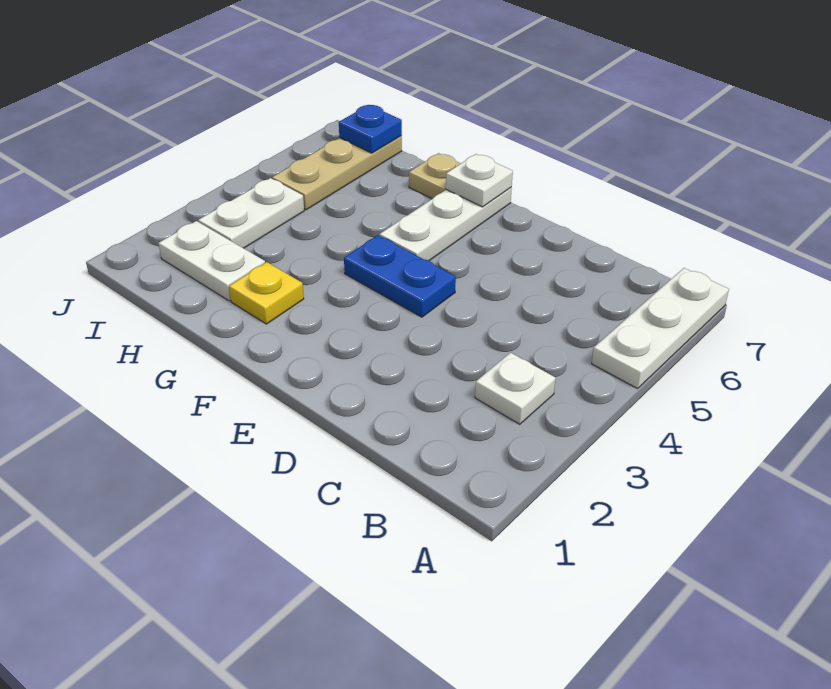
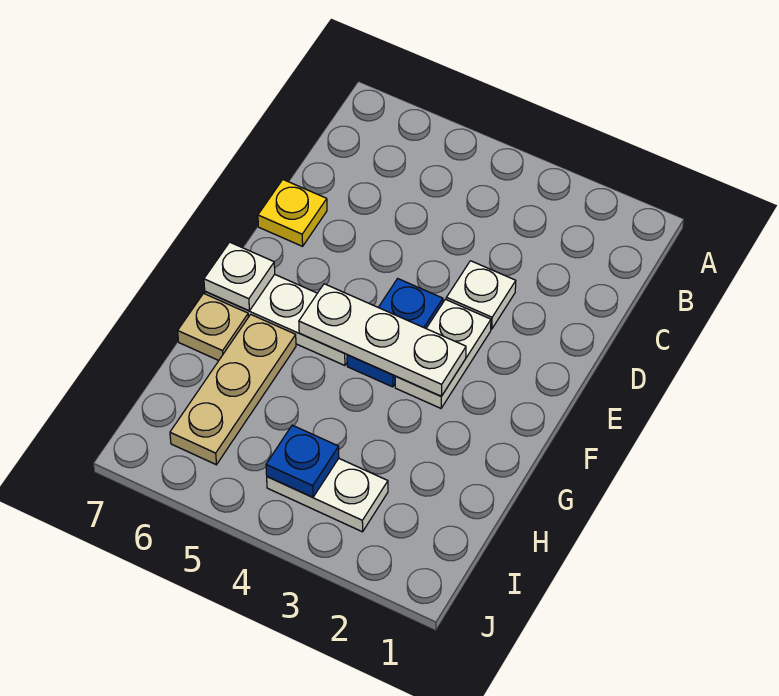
white plate A5:A7 level 1 -> white plate F3:F5 level 2
white plate B3 level 1 -> white plate D3 level 1
yellow plate G2 level 1 -> yellow plate D7 level 1
white plate H2:I2 level 1 -> white plate E3:F3 level 1
tan plate I5:I7 level 1 -> tan plate G6:I6 level 1
blue plate I7 level 2 -> blue plate I4 level 2

